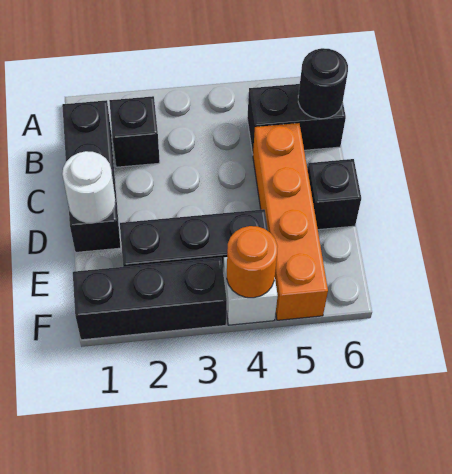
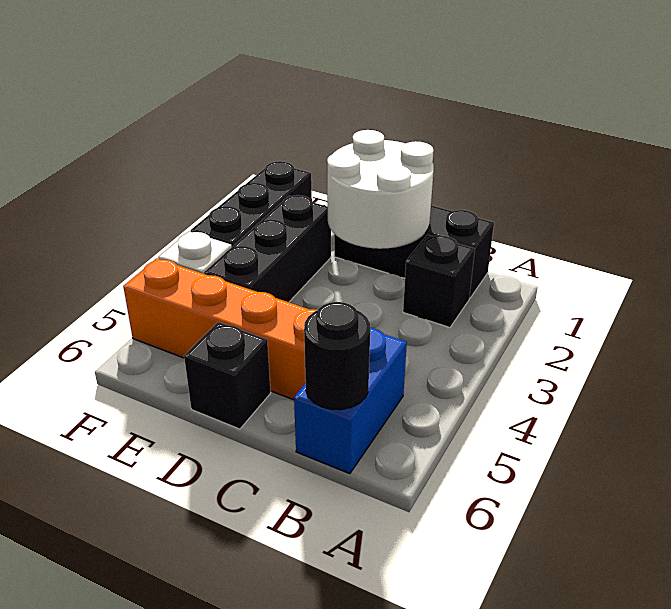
black brick B5:B6 level 1 -> blue brick B5:B6 level 1
white round brick D1 level 2 -> white round brick C1:D2 level 2
orange round brick F4 level 2 -> none

